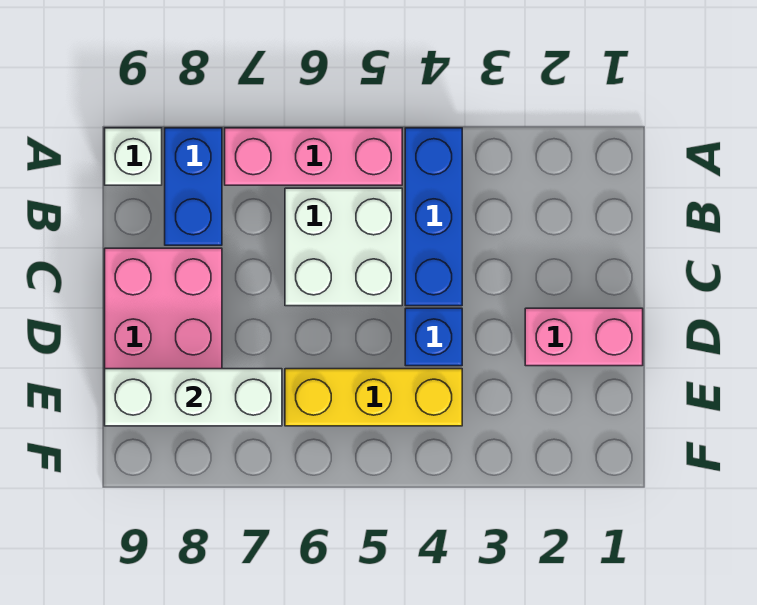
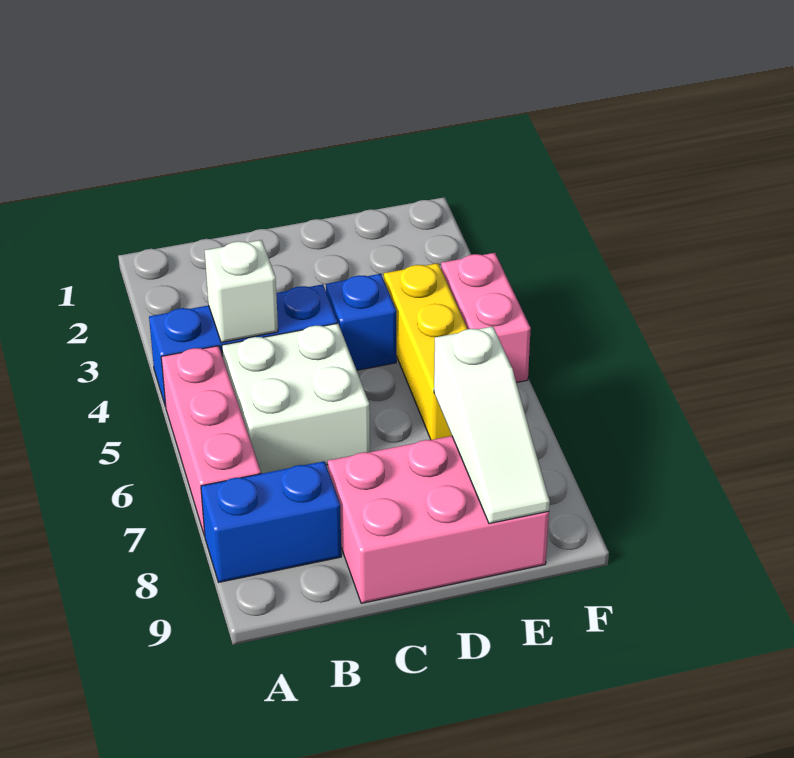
white brick A9 level 1 -> white brick B4 level 2
pink brick D1:D2 level 1 -> pink brick F4:F5 level 1
white brick E7:E9 level 2 -> white slope E7:E9 level 2 top 7

